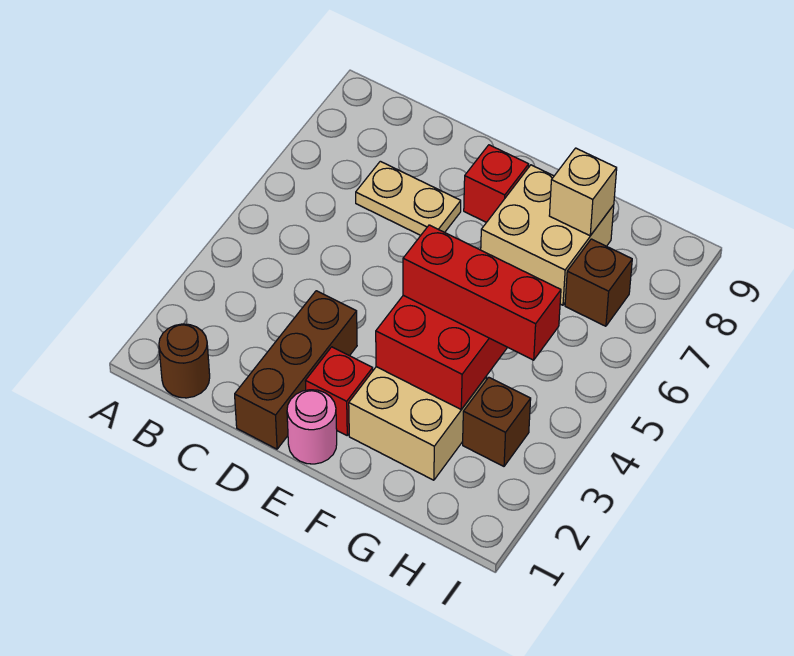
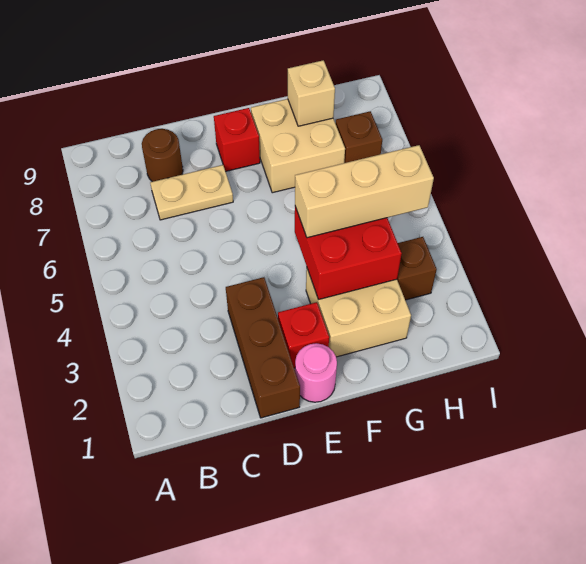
brown round brick B1 level 1 -> brown round brick C8 level 1
red brick F4:H4 level 3 -> tan brick F4:H4 level 3

